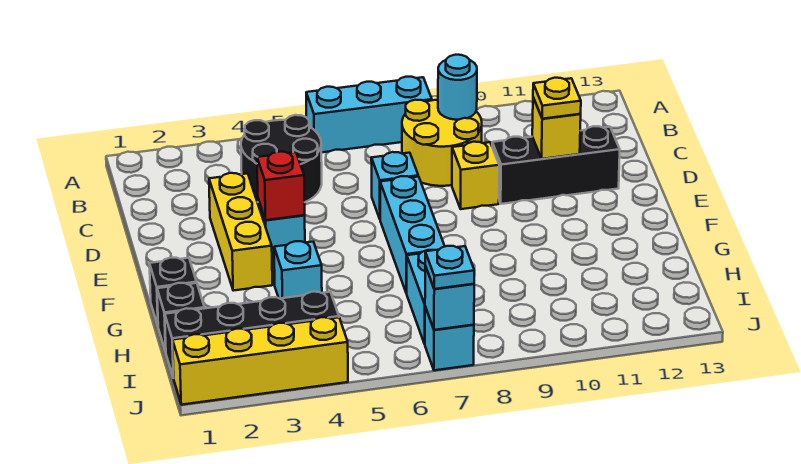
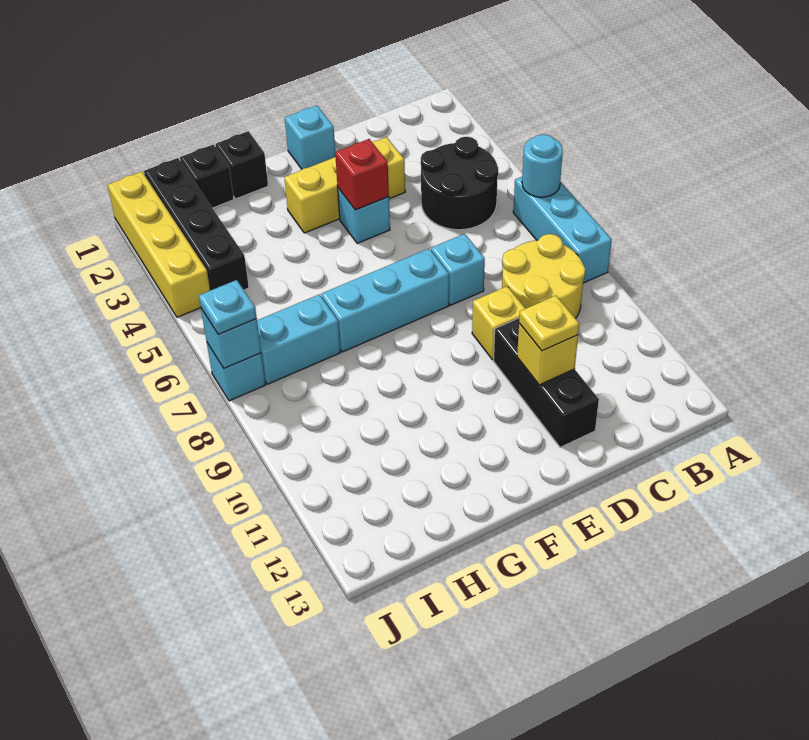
cyan round brick B9 level 2 -> cyan round brick A6 level 2
cyan brick G4 level 1 -> cyan brick E1 level 1

